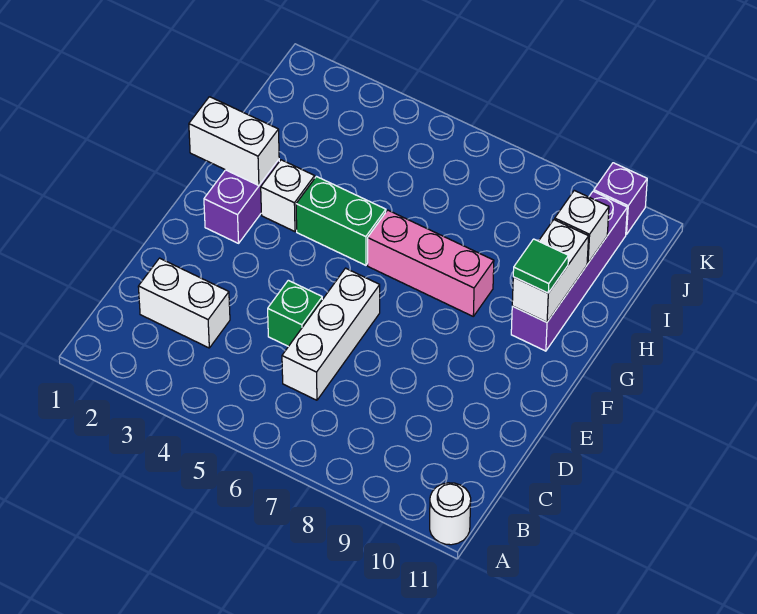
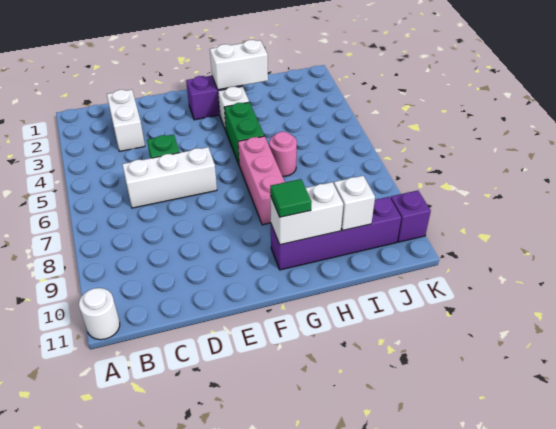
white brick G1:G2 level 2 -> white brick G2:H2 level 2
none -> pink round brick H6 level 1

